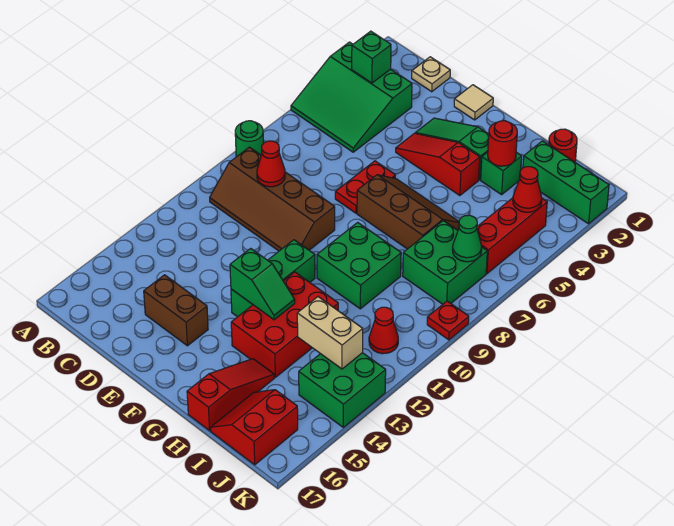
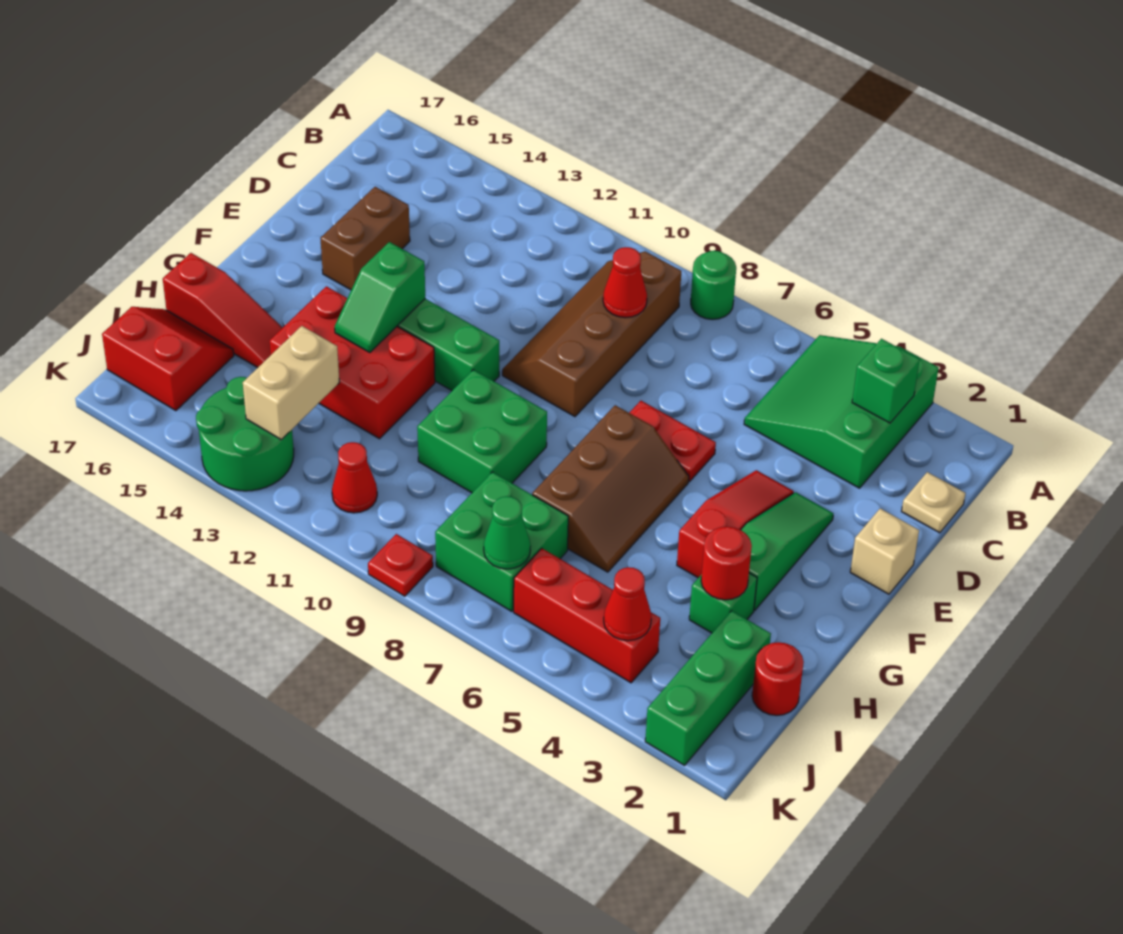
tan tile E1 level 1 -> tan brick E1 level 1
green brick J13:K14 level 1 -> green round brick J13:K14 level 1

